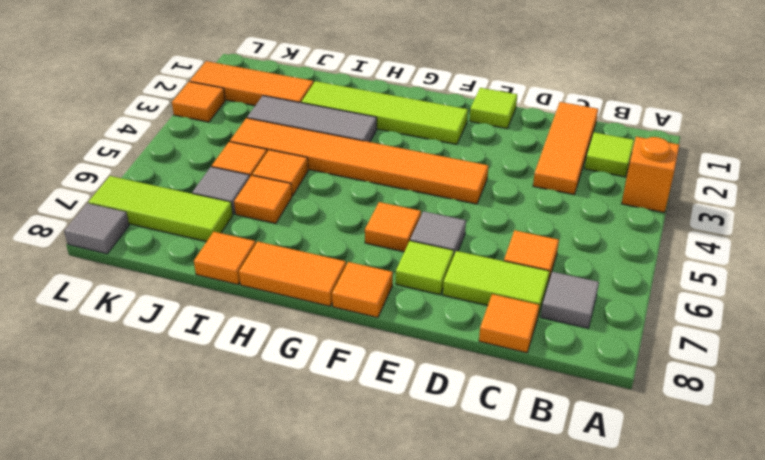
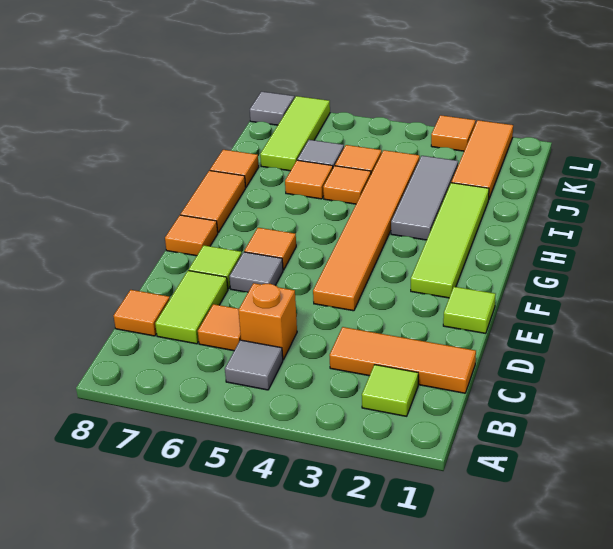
orange brick A3 level 1 -> orange brick C5 level 1
grey tile B7 level 1 -> grey tile B5 level 1

